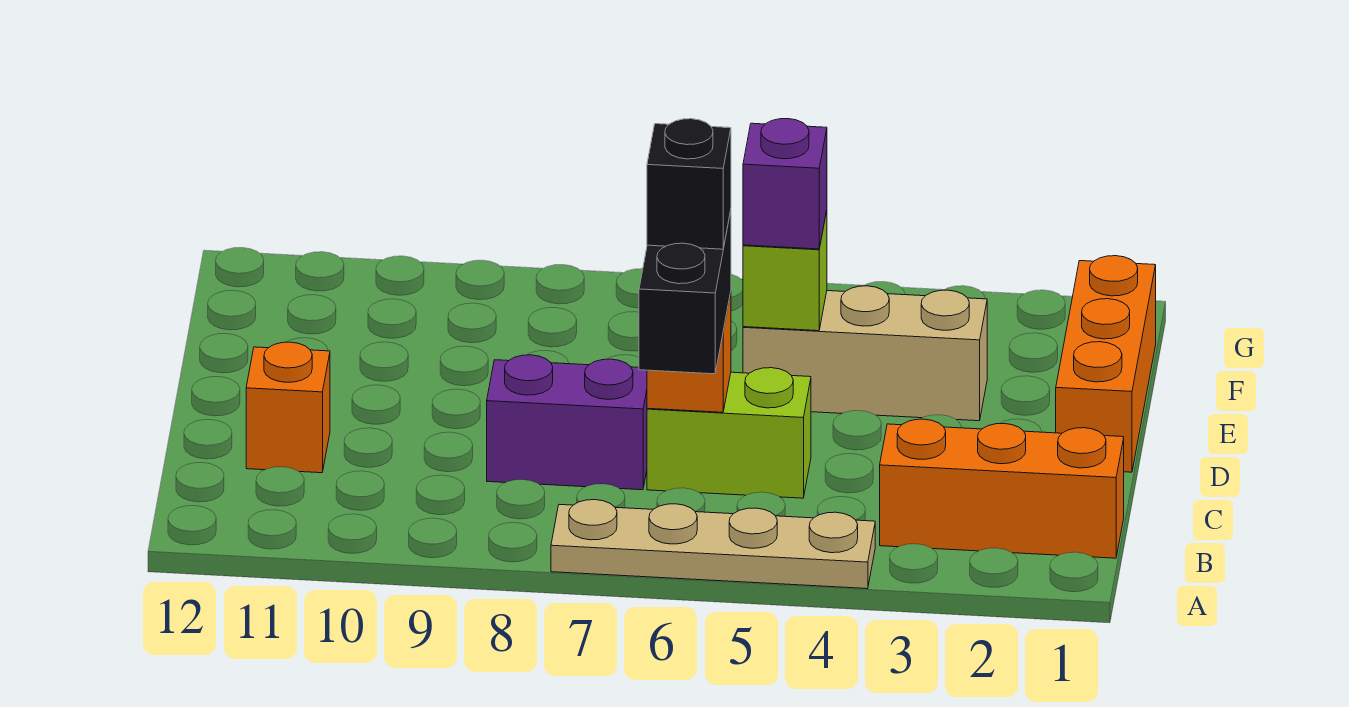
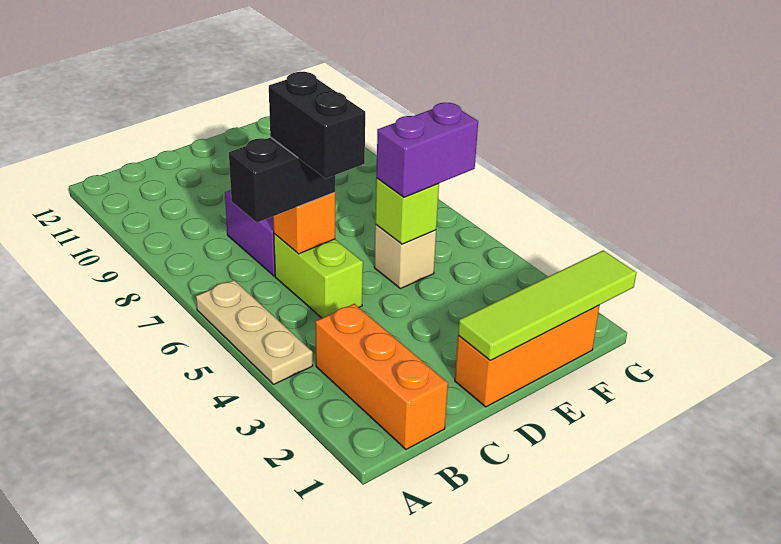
tan plate A4:A7 level 1 -> tan plate A4:A6 level 1
black brick C6 level 4 -> black brick C5:C6 level 4
orange brick C11 level 1 -> none
none -> lime tile D1:G1 level 2
tan brick E3:E5 level 1 -> tan brick E5 level 1
purple brick E5 level 3 -> purple brick E5:F5 level 3

